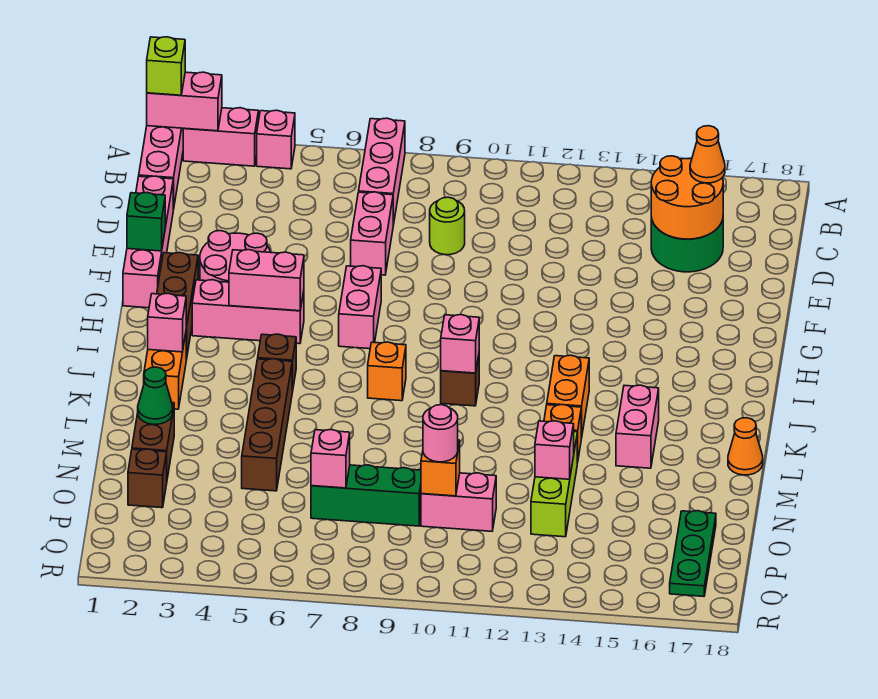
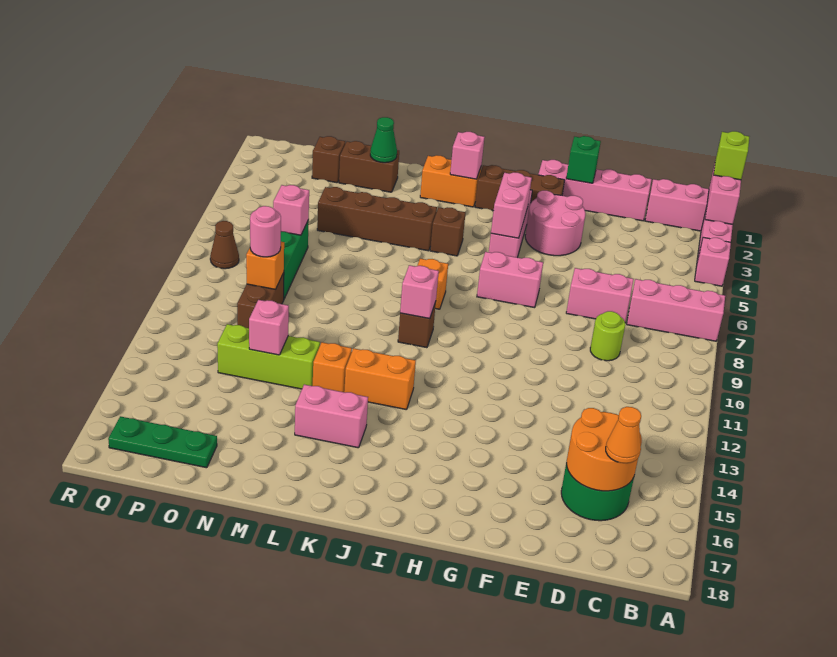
orange cone L18 level 1 -> none
pink brick O10:O11 level 1 -> brown brick O10:O11 level 1
none -> brown cone Q8 level 1

